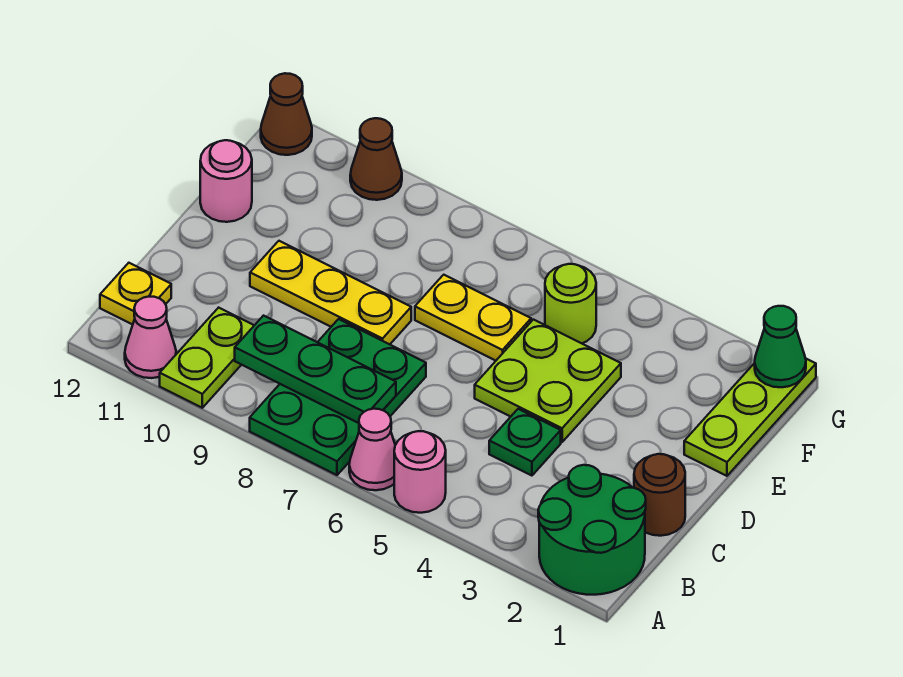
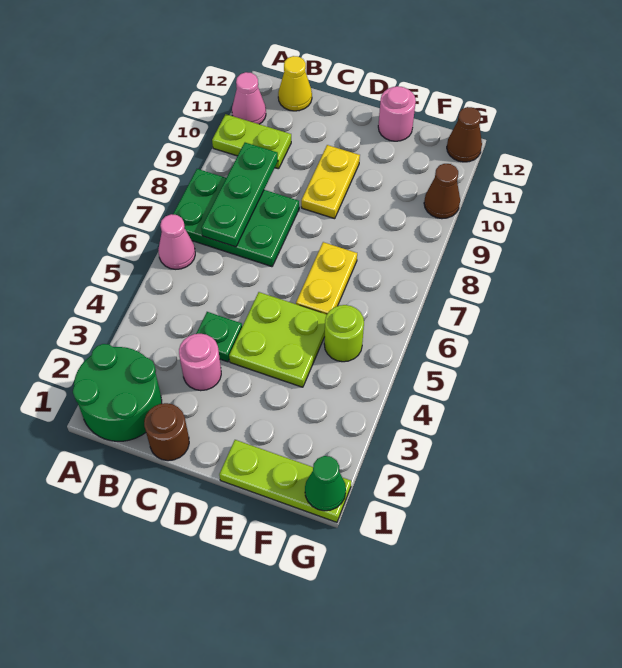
pink round brick A5 level 1 -> pink round brick C3 level 1
yellow plate B12 level 1 -> yellow cone B12 level 1
yellow plate D8:D10 level 1 -> yellow plate D9:D10 level 1

